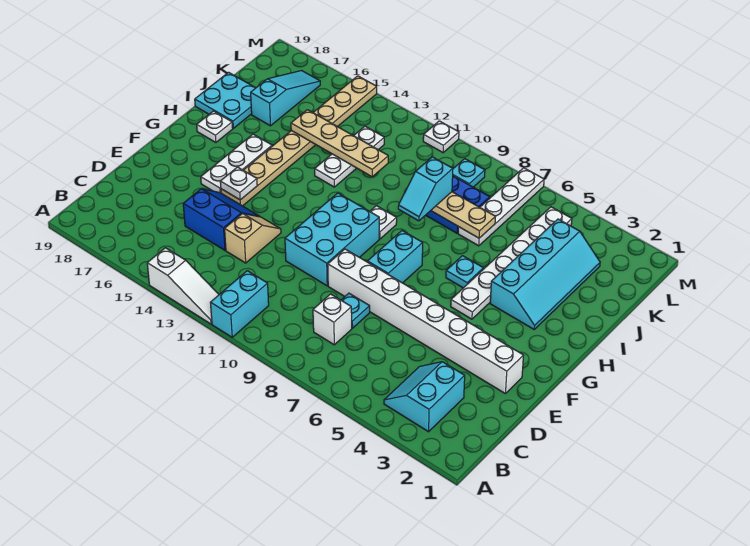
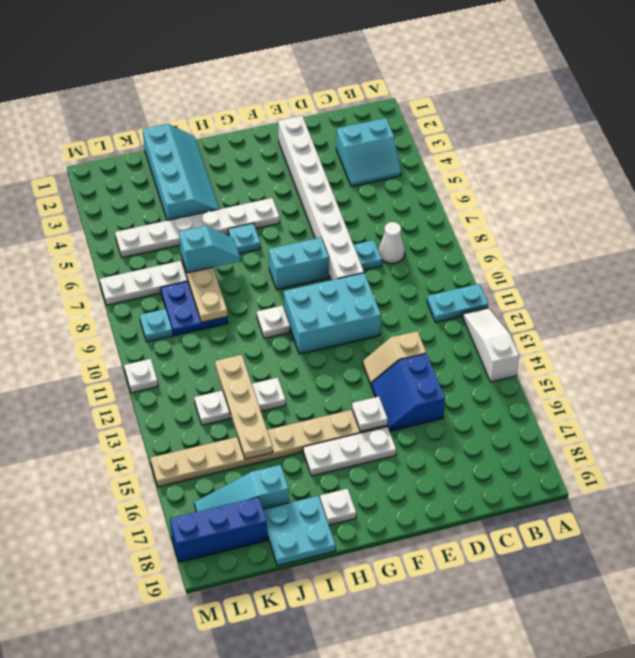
cyan brick A11:B11 level 1 -> cyan plate A11:B11 level 1
white brick C8 level 1 -> white cone C8 level 1
cyan slope H3:K4 level 1 top 4 -> cyan slope I1:J4 level 1 top J
cyan slope I9:J9 level 3 top J -> cyan slope I7:J7 level 3 top J
none -> blue brick K18:M18 level 1

